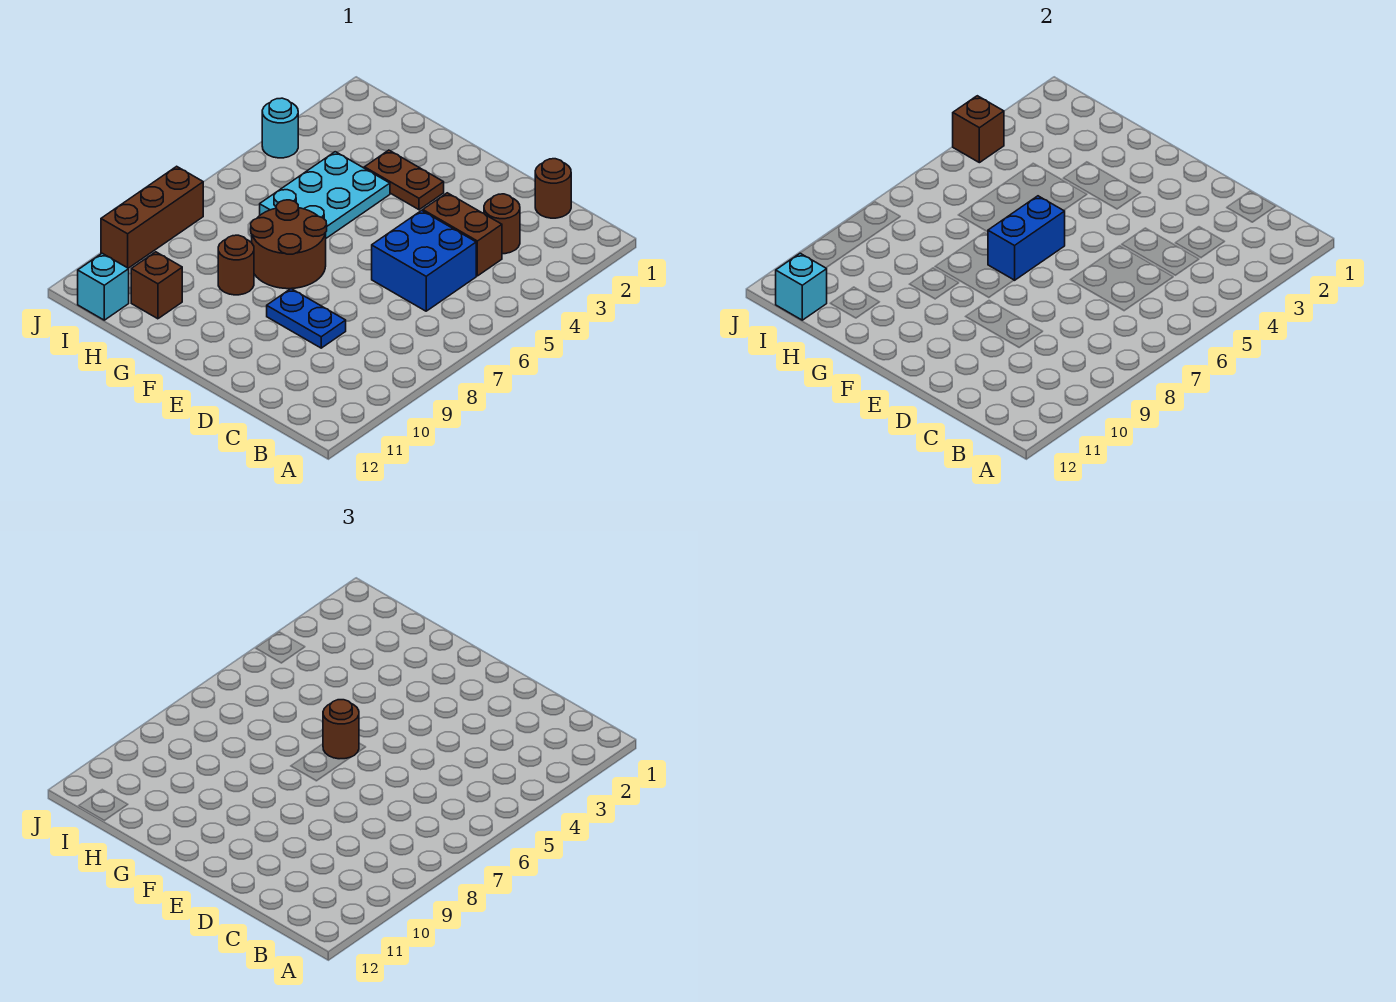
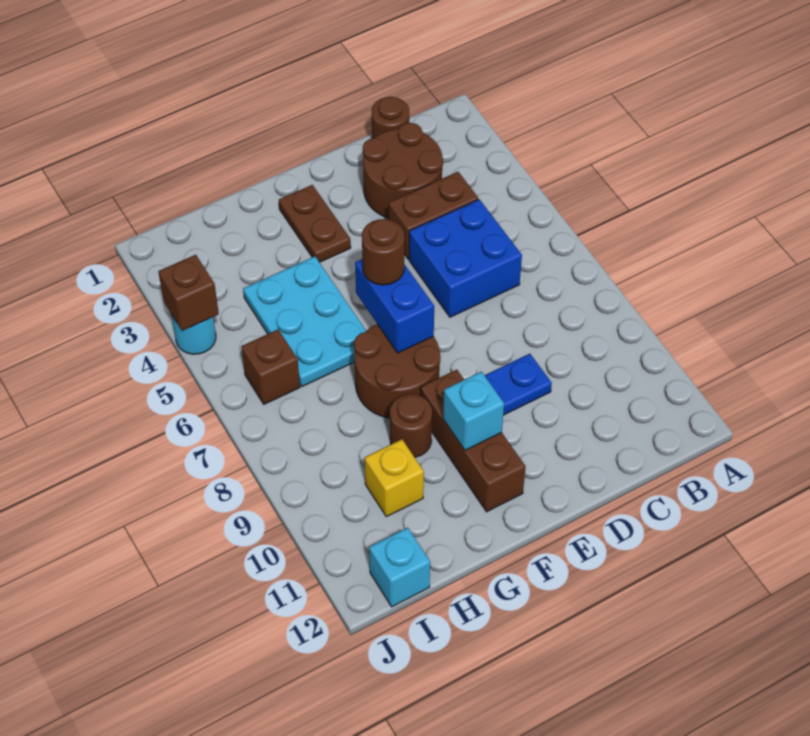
brown round brick C3 level 1 -> brown round brick C2:D3 level 1
brown plate F3:G3 level 1 -> brown plate F2:F3 level 1
none -> yellow brick H10 level 1
brown brick H11 level 1 -> brown brick I6 level 1
cyan brick I12 level 2 -> cyan brick F10 level 2
brown brick J8:J10 level 1 -> brown brick F9:F11 level 1

